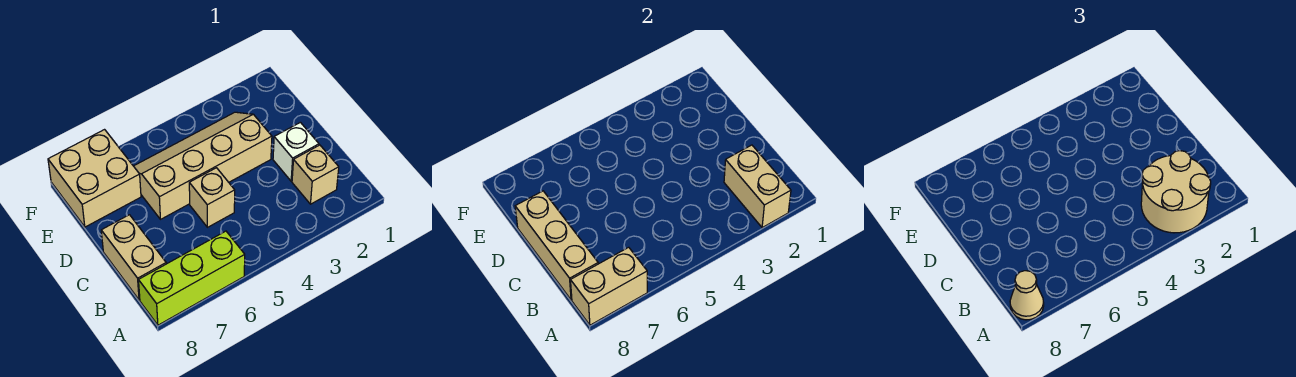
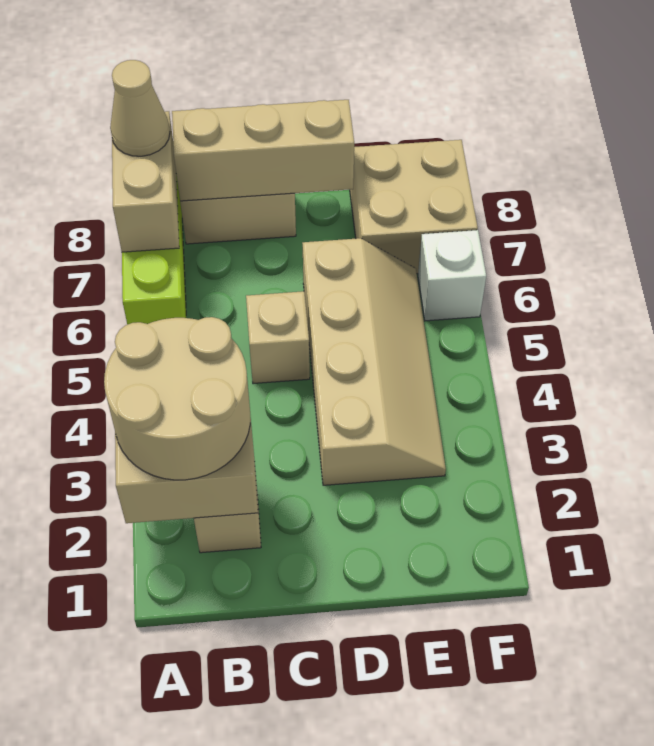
white brick C2 level 1 -> white brick F6 level 1

